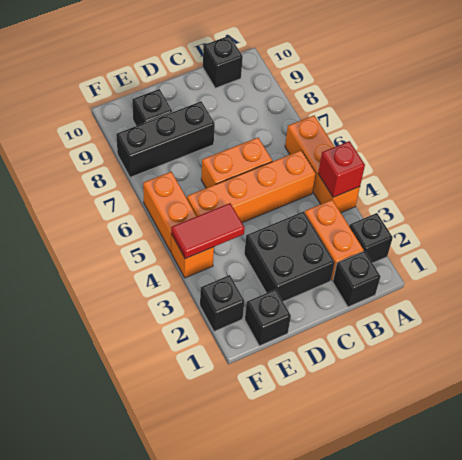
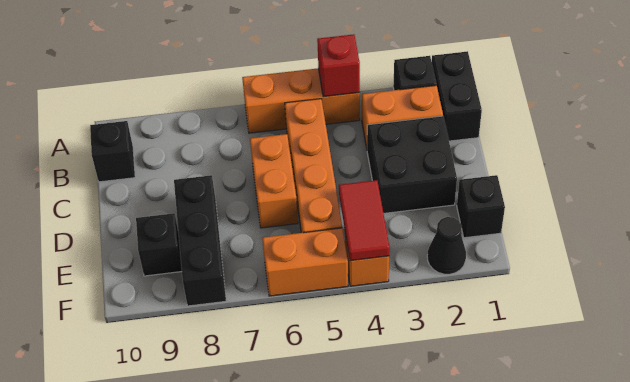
black brick B1 level 1 -> black brick A1:B1 level 1
black brick F2 level 1 -> black cone F2 level 1

